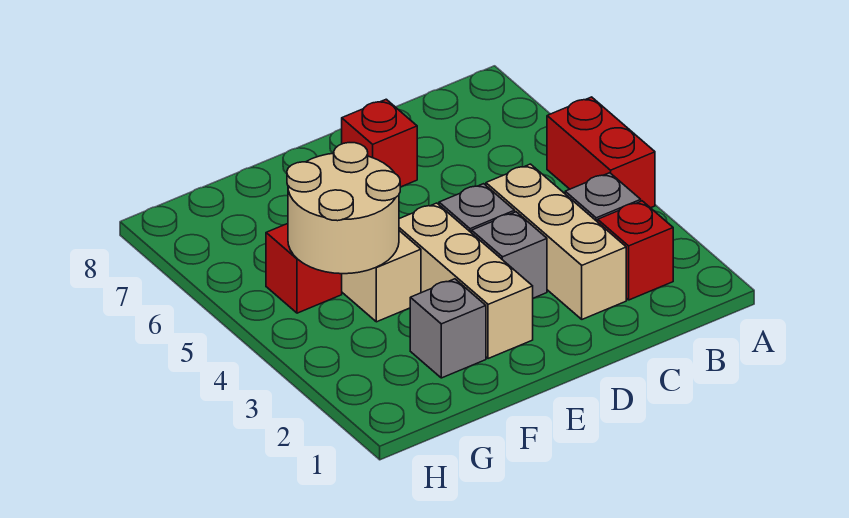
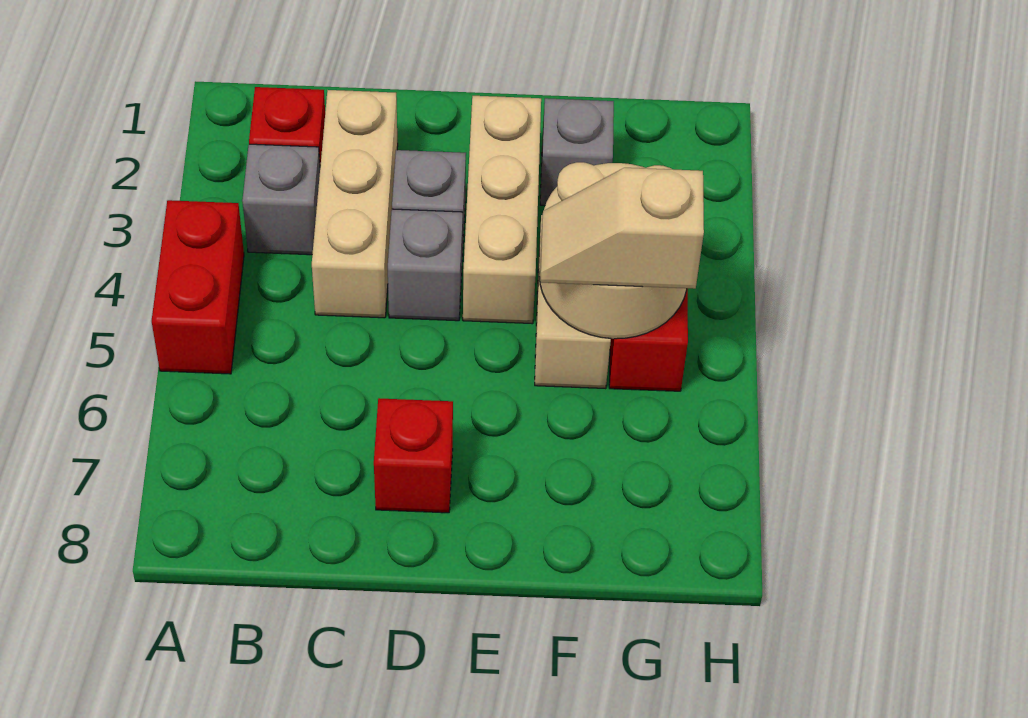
none -> tan slope F5:G5 level 3 top G

